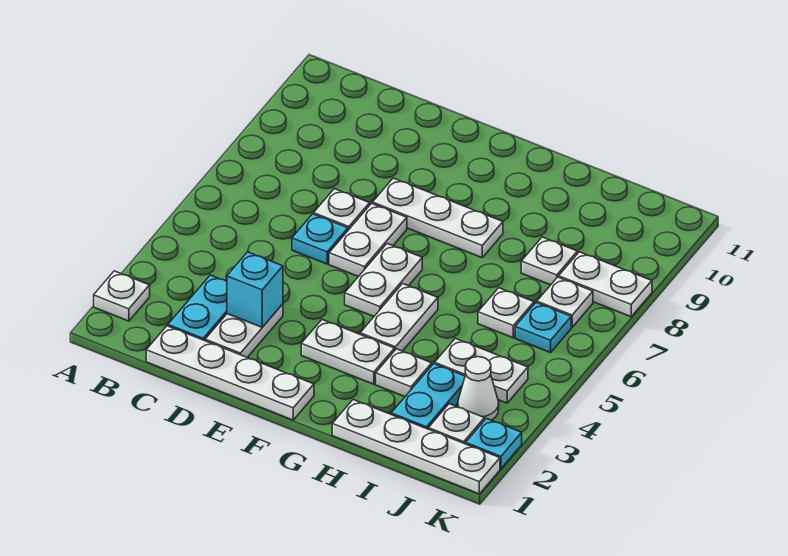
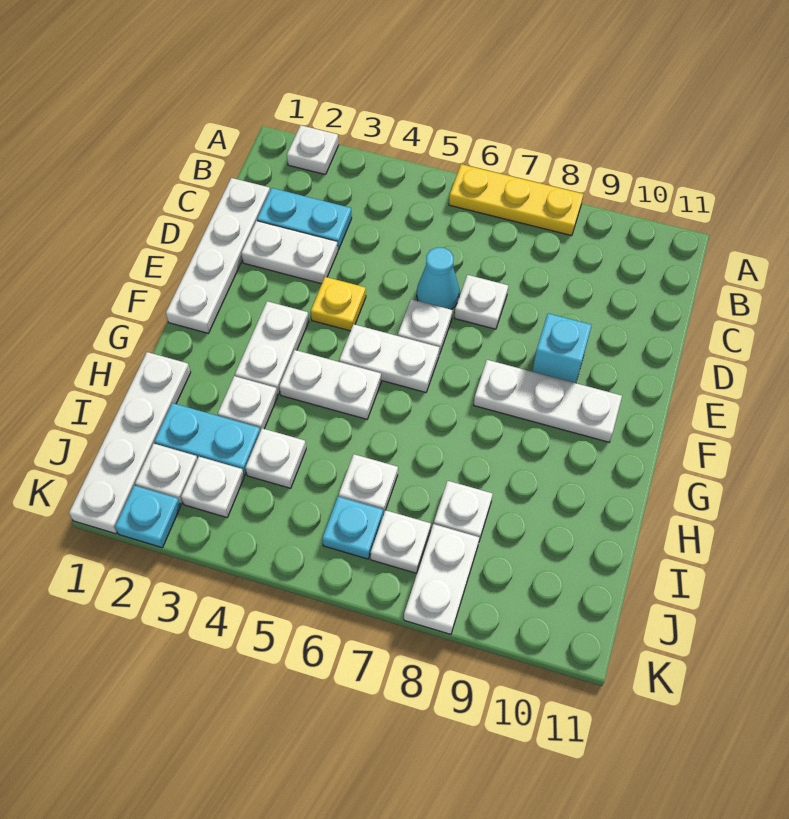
none -> yellow plate A6:A8 level 1
cyan brick D3 level 2 -> cyan brick E9 level 1
cyan plate D6 level 1 -> cyan cone D6 level 1
none -> yellow plate E4 level 1
white plate E6:E7 level 1 -> white plate E6 level 1
white plate E8:G8 level 1 -> white plate F8:F10 level 1
white plate I4:J4 level 1 -> white plate I4 level 1
white cone J3 level 1 -> white plate J3 level 1

